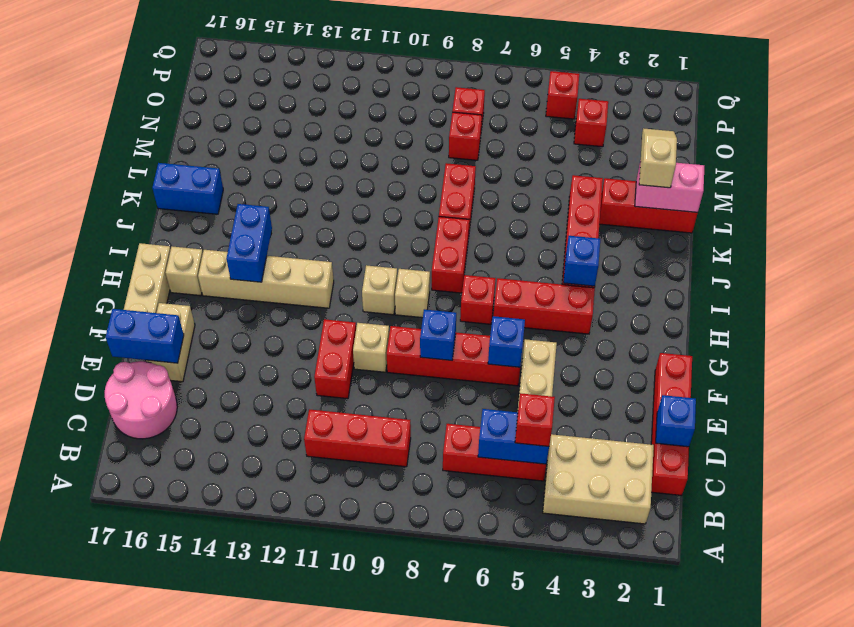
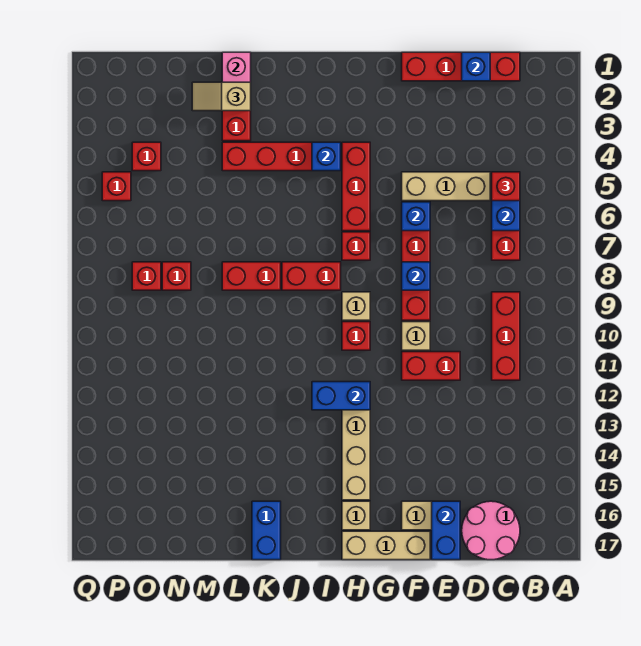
tan brick B2:C4 level 1 -> none
tan brick H10 level 1 -> red brick H10 level 1
blue brick H14:I14 level 2 -> blue brick H12:I12 level 2

